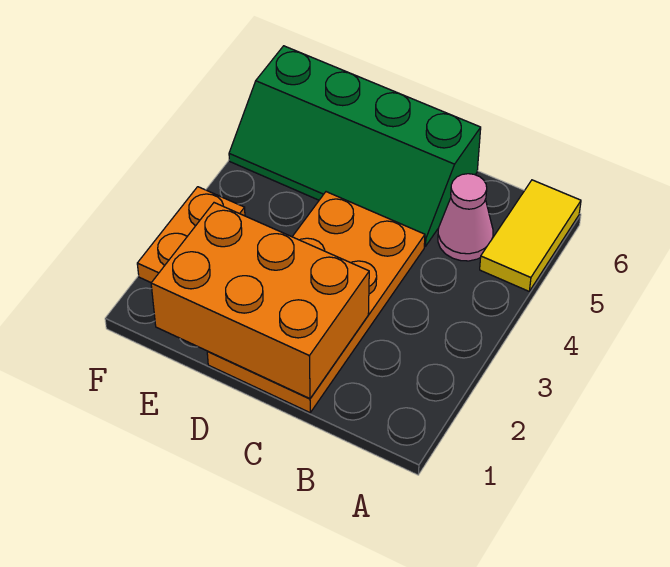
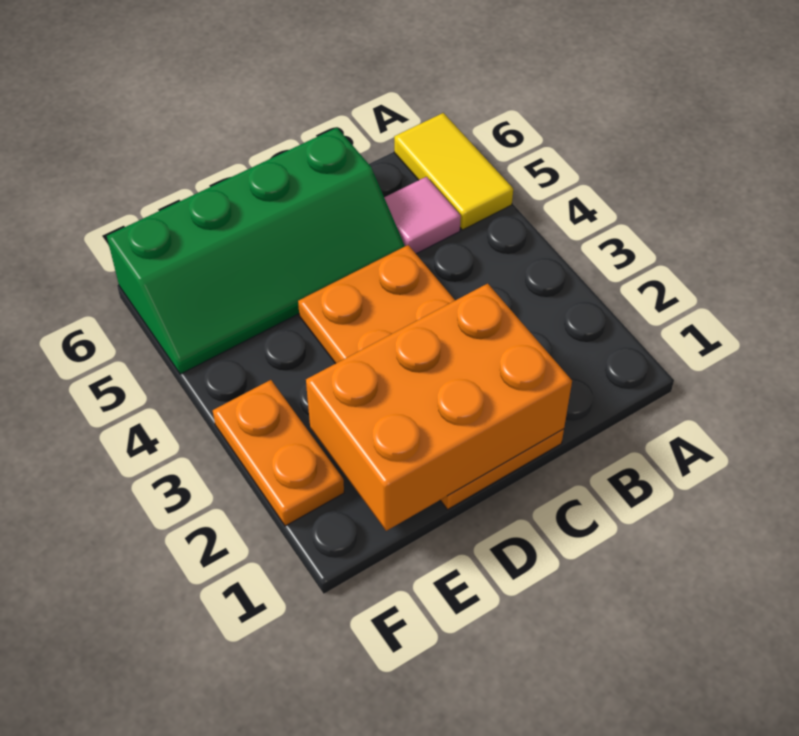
pink cone B5 level 1 -> pink tile B5 level 1

